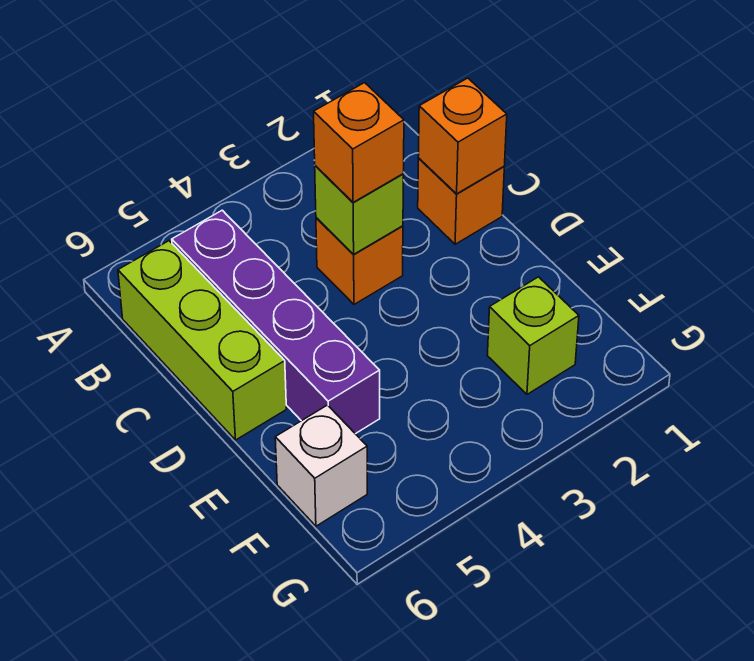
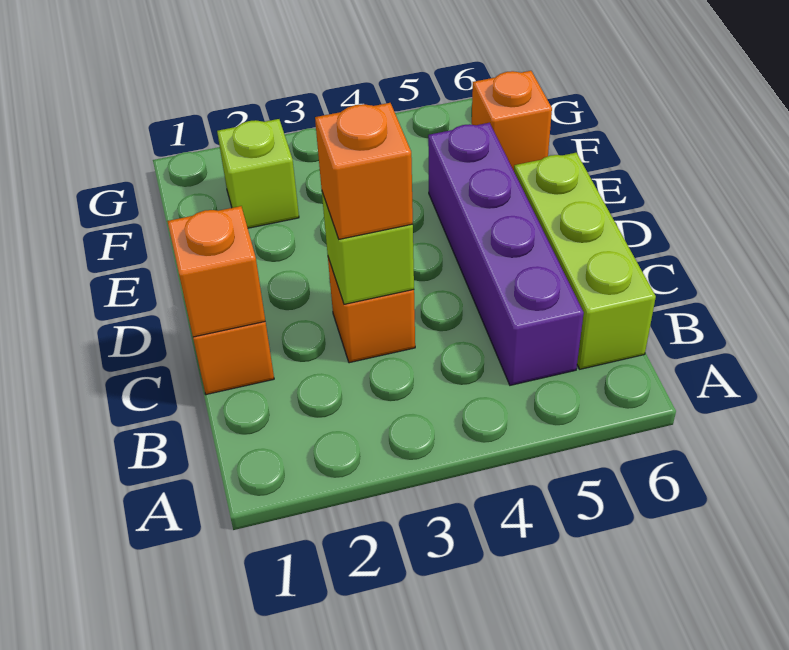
white brick F6 level 1 -> orange brick F6 level 1

